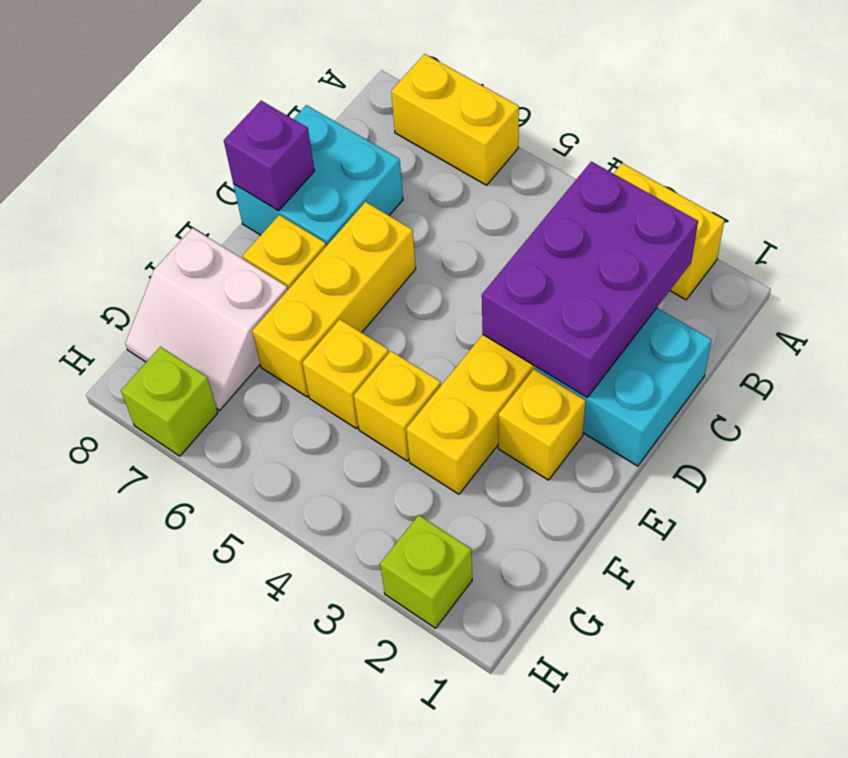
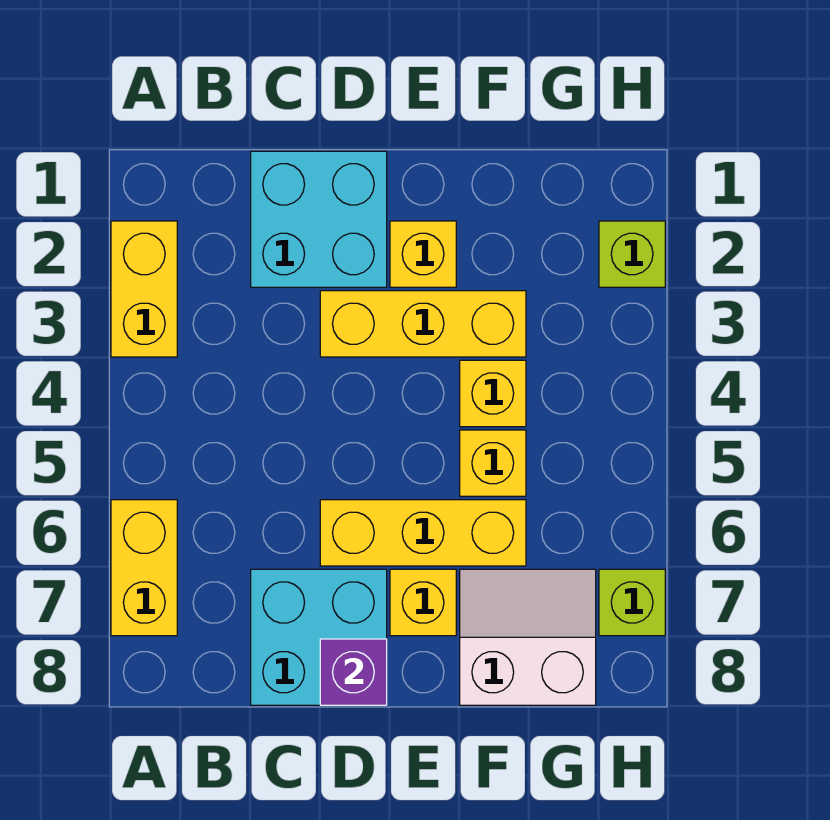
purple brick B2:D3 level 2 -> none
white slope F7:G8 level 1 top F -> white slope F7:G8 level 1 top 8

